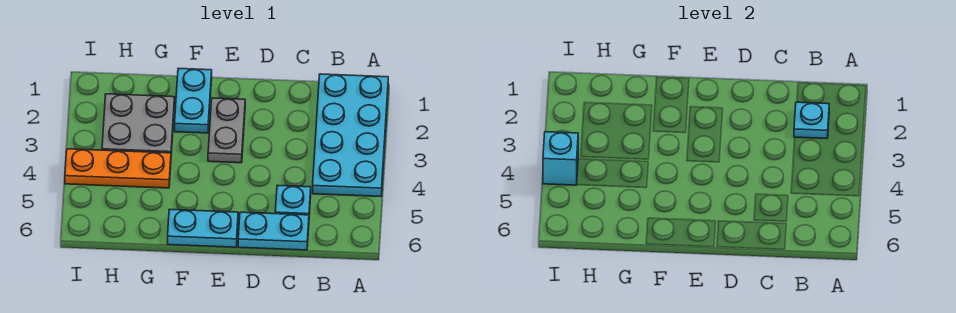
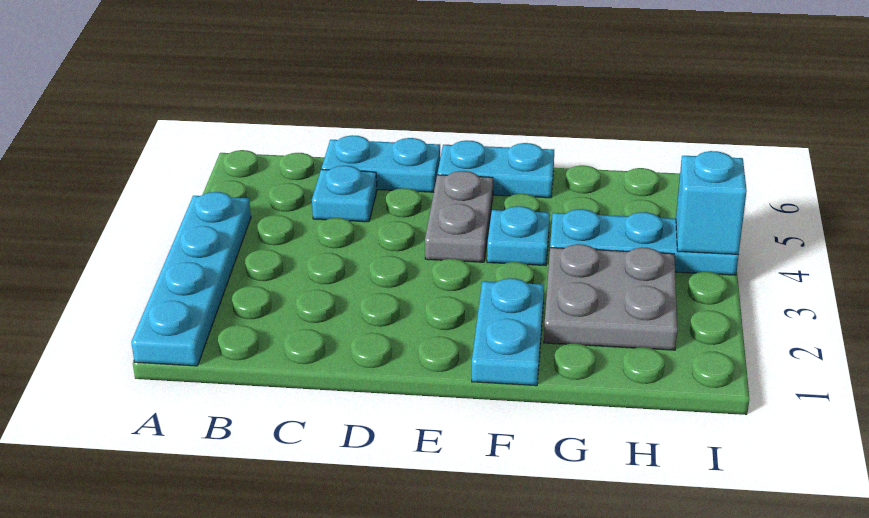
cyan plate A1:B4 level 1 -> cyan plate A1:A4 level 1
cyan plate B2 level 2 -> cyan plate F4 level 1
grey plate E2:E3 level 1 -> grey plate E4:E5 level 1
orange plate G4:I4 level 1 -> cyan plate G4:I4 level 1

